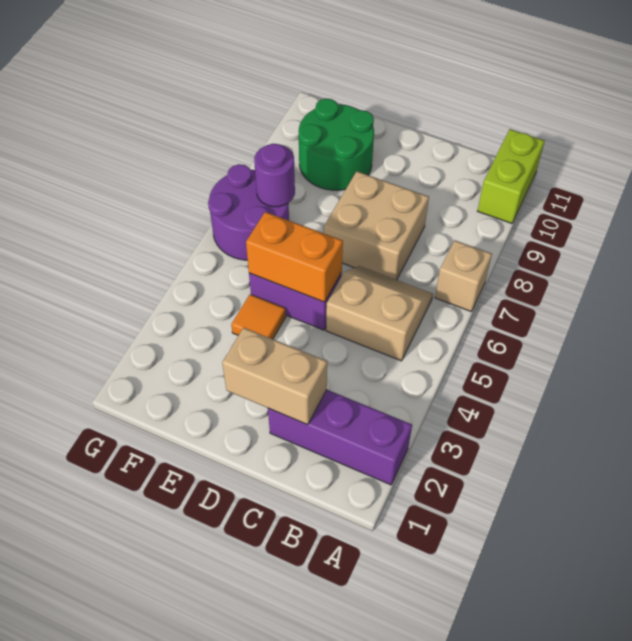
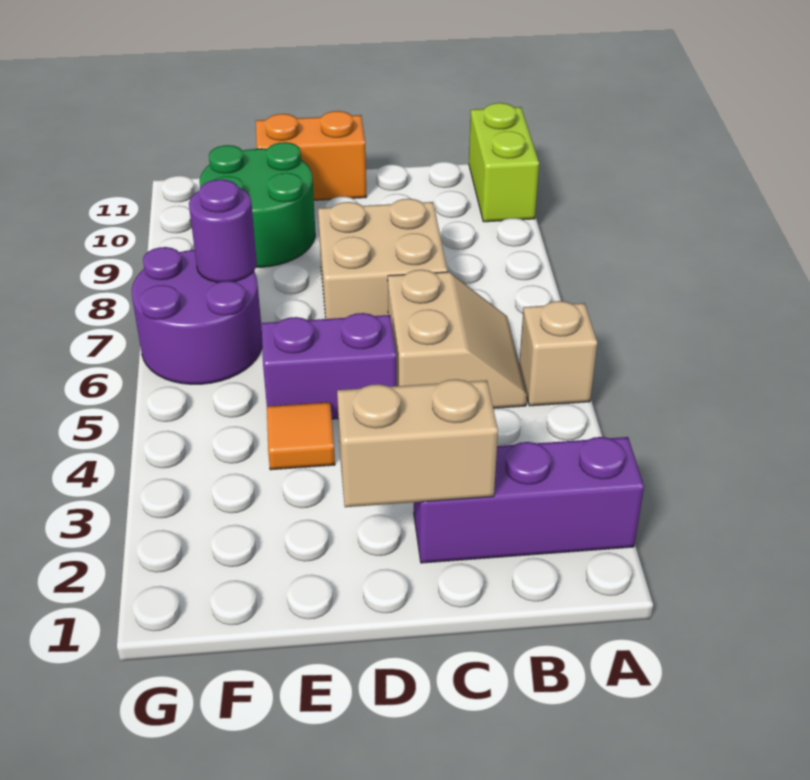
tan brick A7 level 1 -> tan brick A5 level 1
tan slope B5:C6 level 1 top 5 -> tan slope B5:C6 level 1 top C
orange brick D5:E5 level 2 -> orange brick D11:E11 level 1

